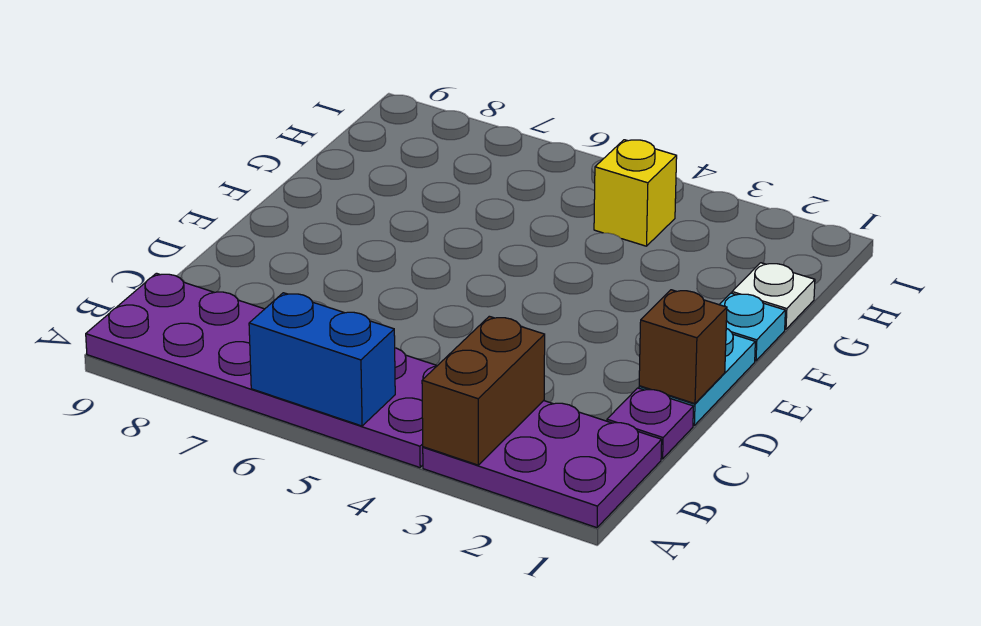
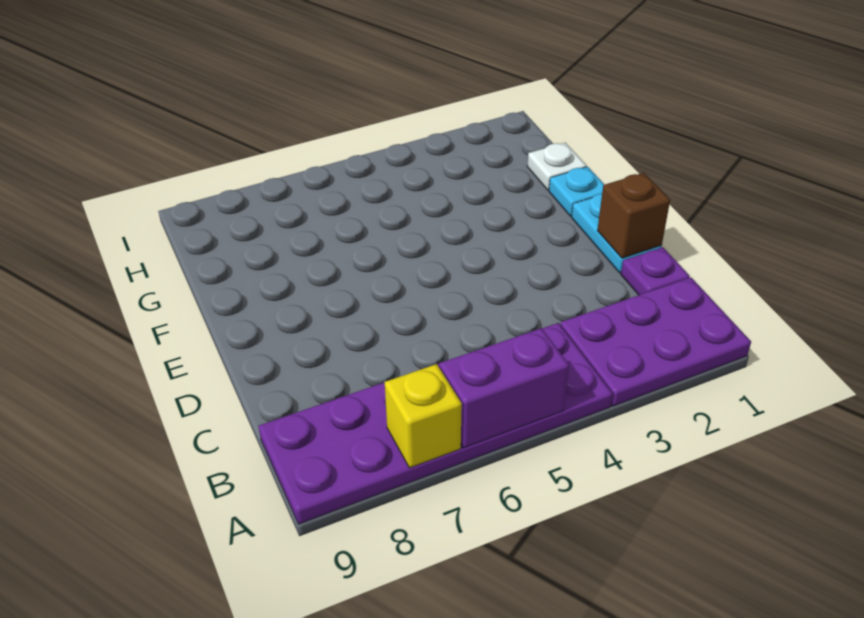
brown brick A3:B3 level 2 -> none
blue brick A5:A6 level 2 -> purple brick A5:A6 level 2
yellow brick H4 level 1 -> yellow brick A7 level 2

